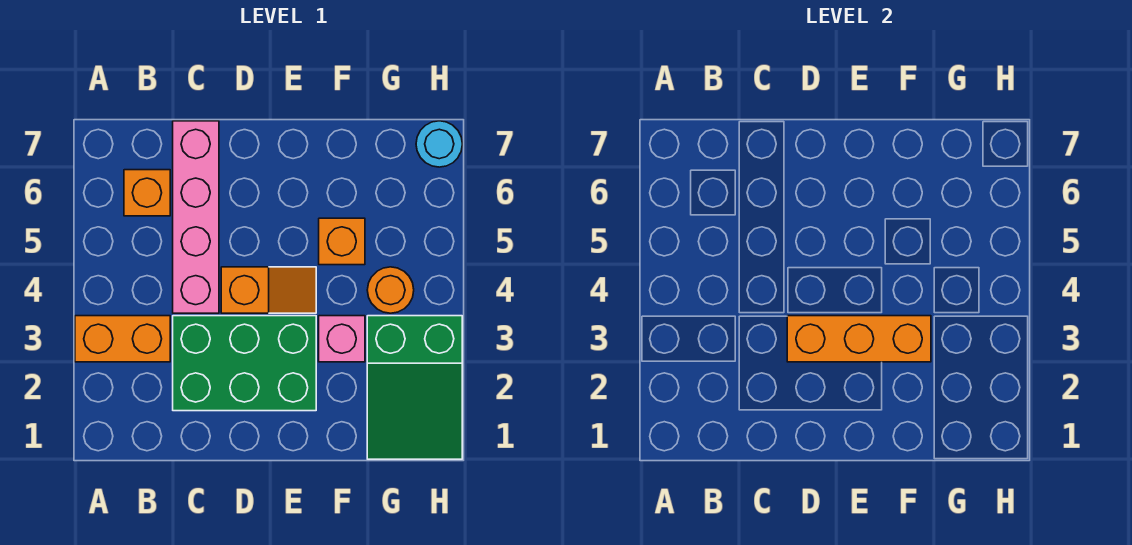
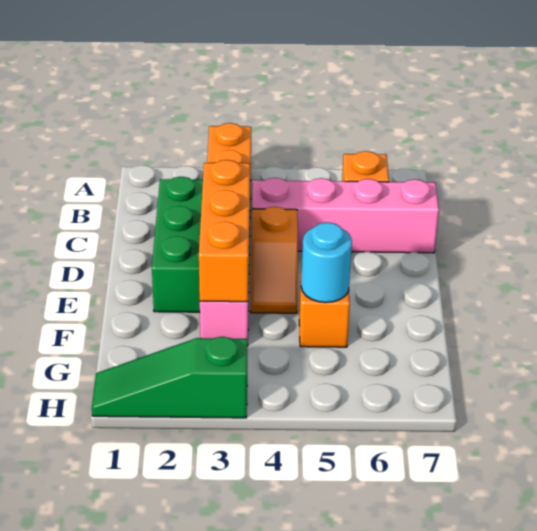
green slope G1:H3 level 1 top 3 -> green slope H1:H3 level 1 top 3
orange round brick G4 level 1 -> none
cyan round brick H7 level 1 -> cyan round brick F5 level 2

